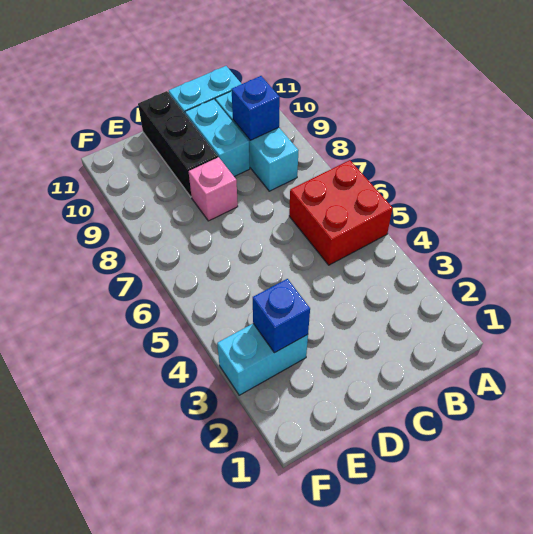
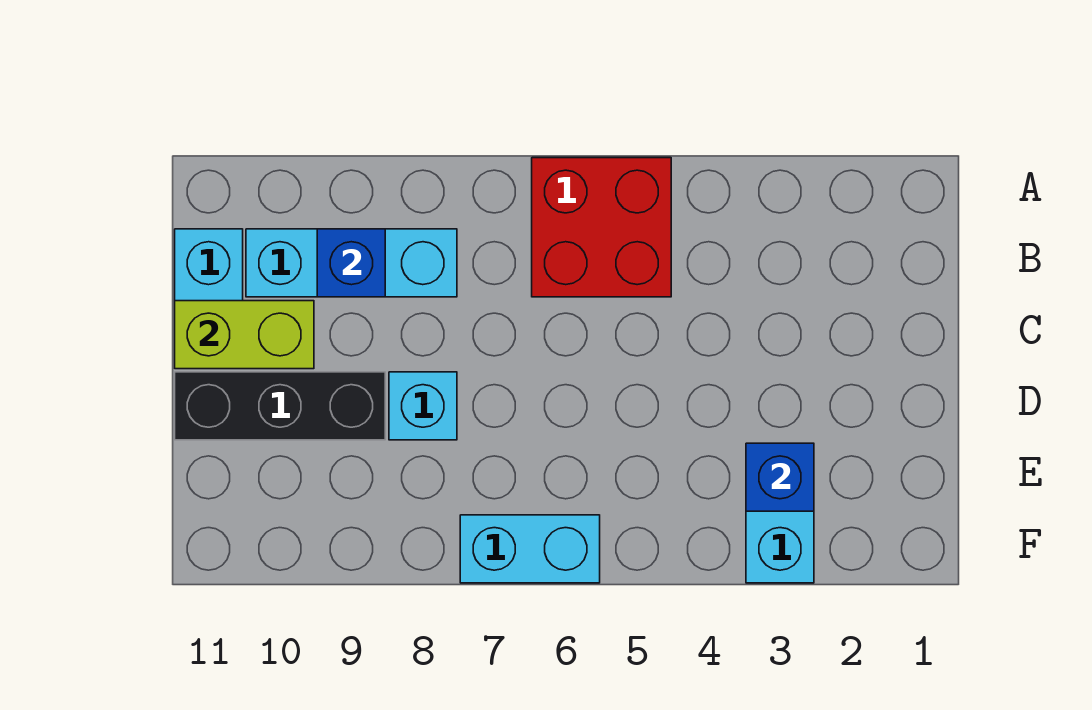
cyan brick C9:C10 level 1 -> cyan brick F6:F7 level 1
none -> lime brick C10:C11 level 2
pink brick D8 level 1 -> cyan brick D8 level 1

